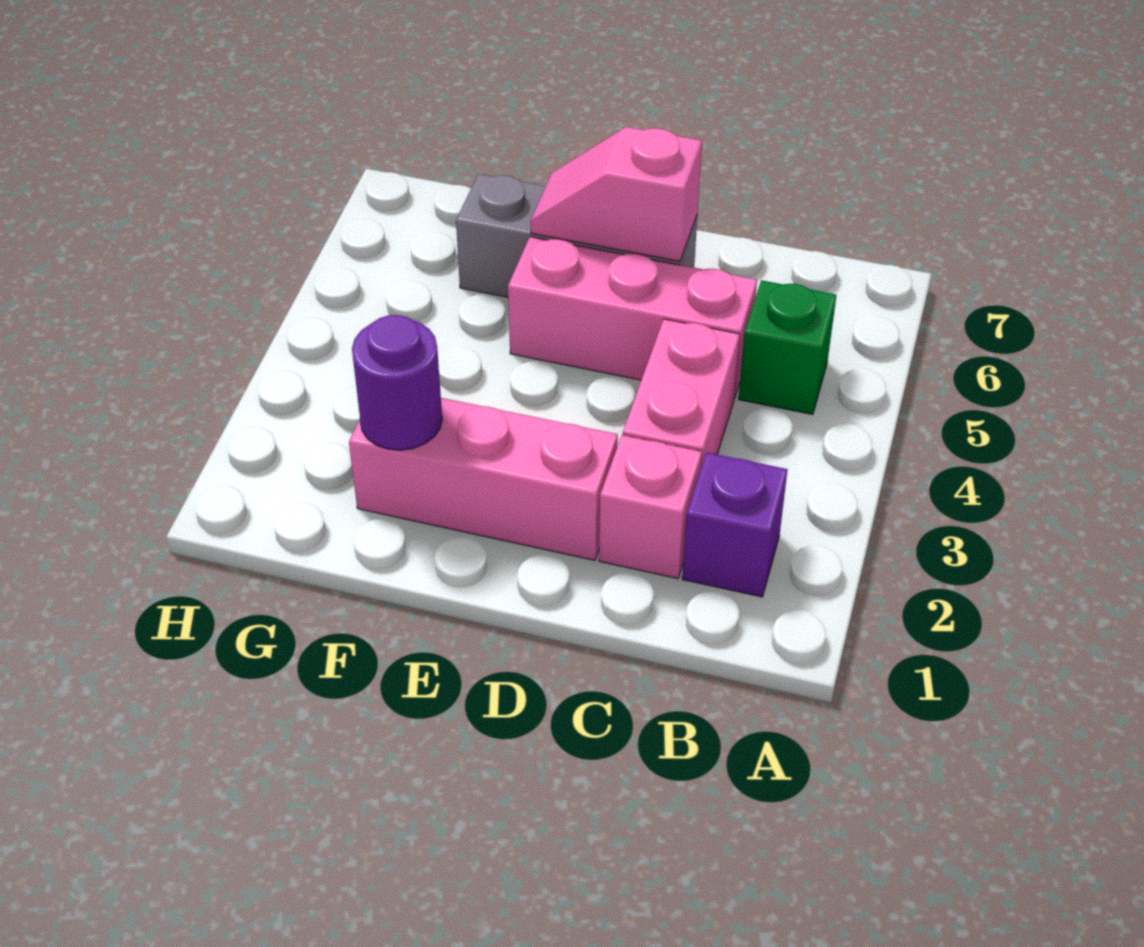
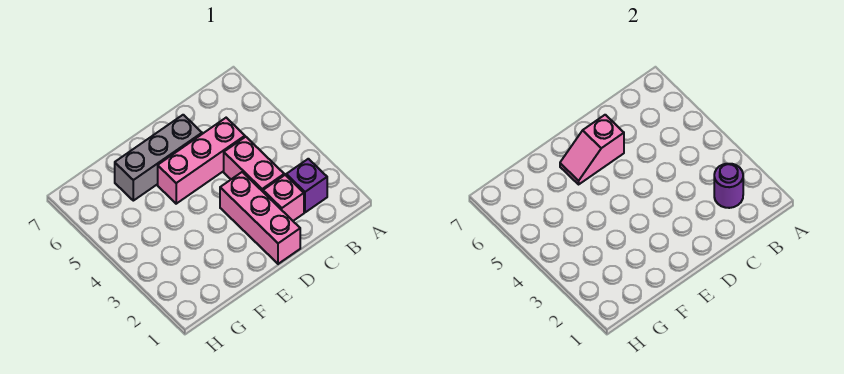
green brick B5 level 1 -> none
pink brick D2:F2 level 1 -> pink brick D1:D3 level 1
purple round brick F2 level 2 -> purple round brick B2 level 2

